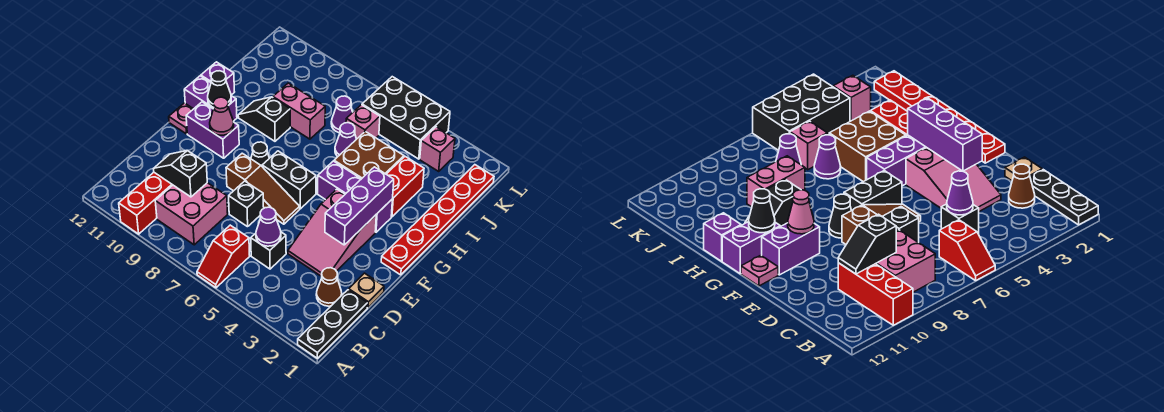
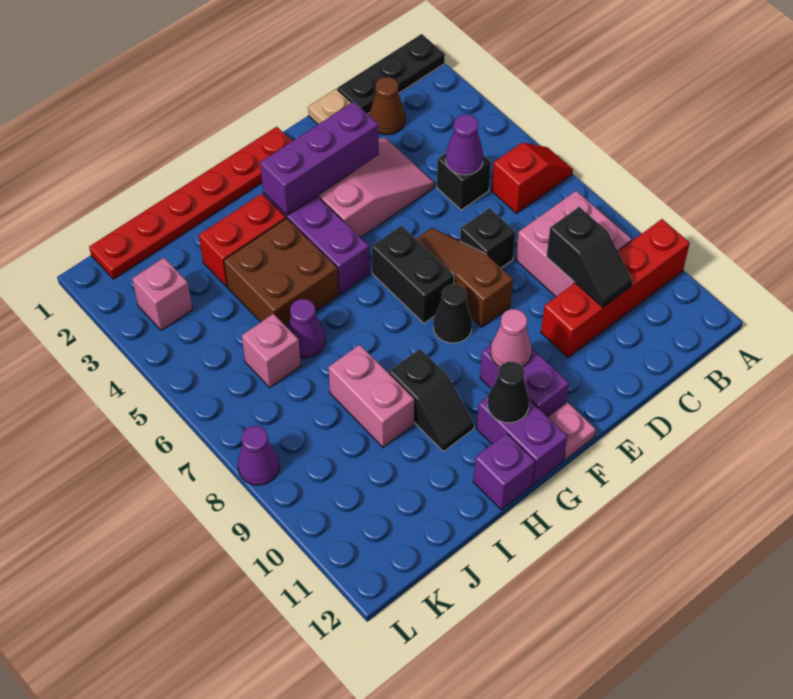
red brick A10:C10 level 1 -> red brick A10:D10 level 1
purple cone J7 level 1 -> purple cone L8 level 1
black brick K4:L6 level 1 -> none

